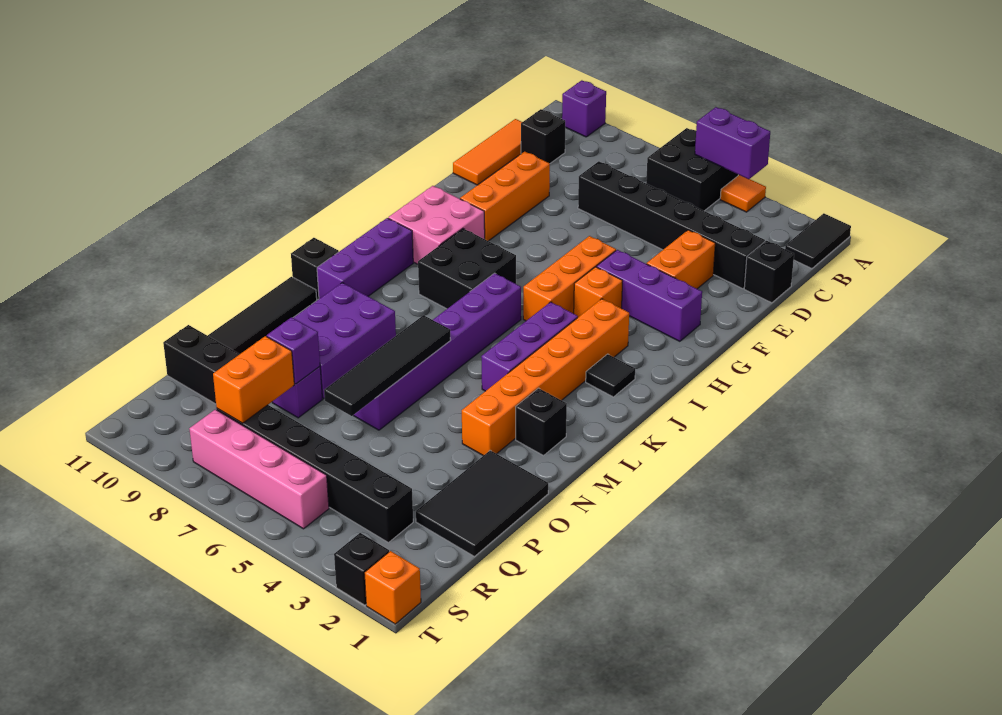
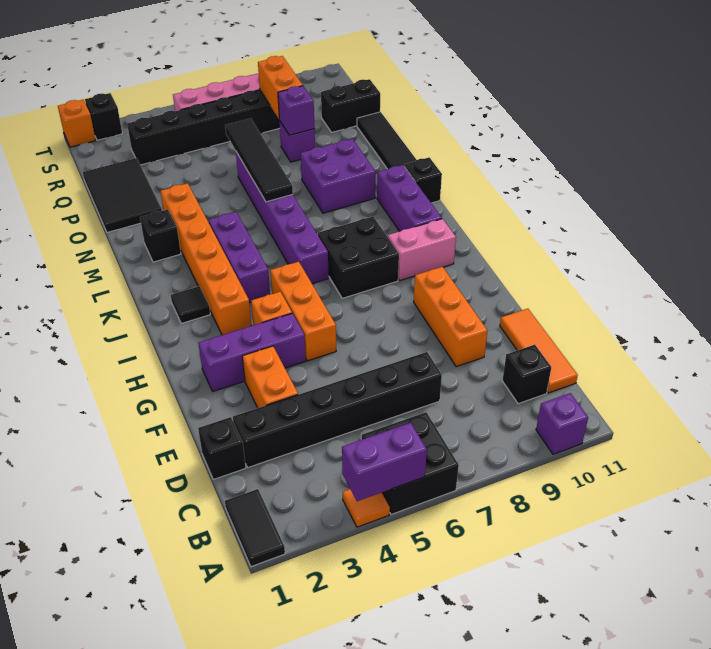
pink brick H9:I10 level 1 -> pink brick I9:I10 level 1
purple brick M8:O9 level 1 -> purple brick M8:N9 level 1

